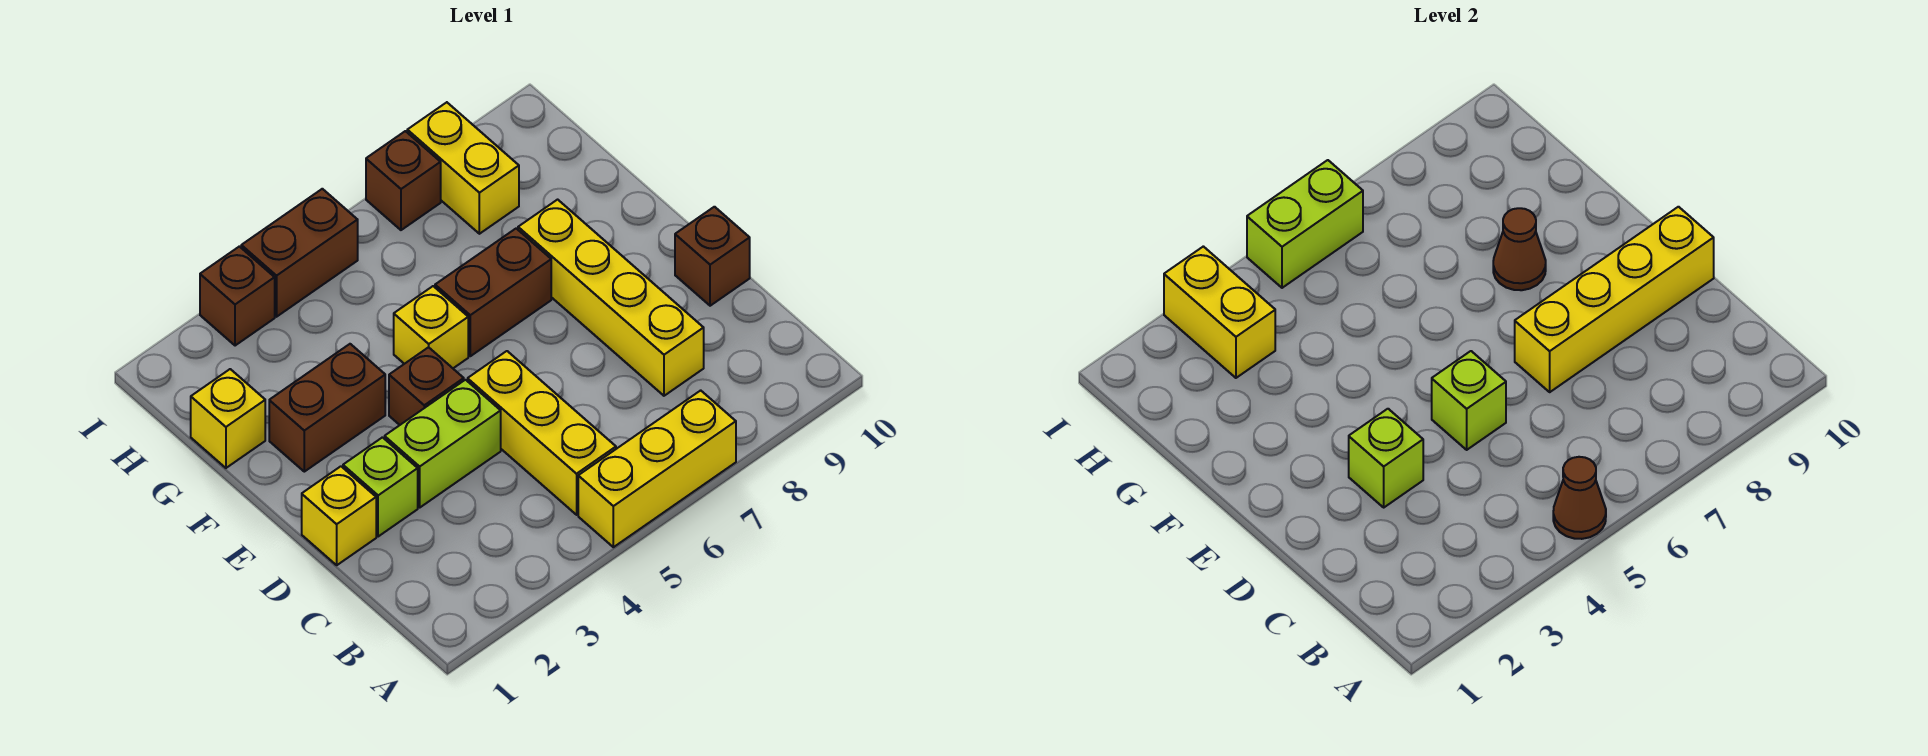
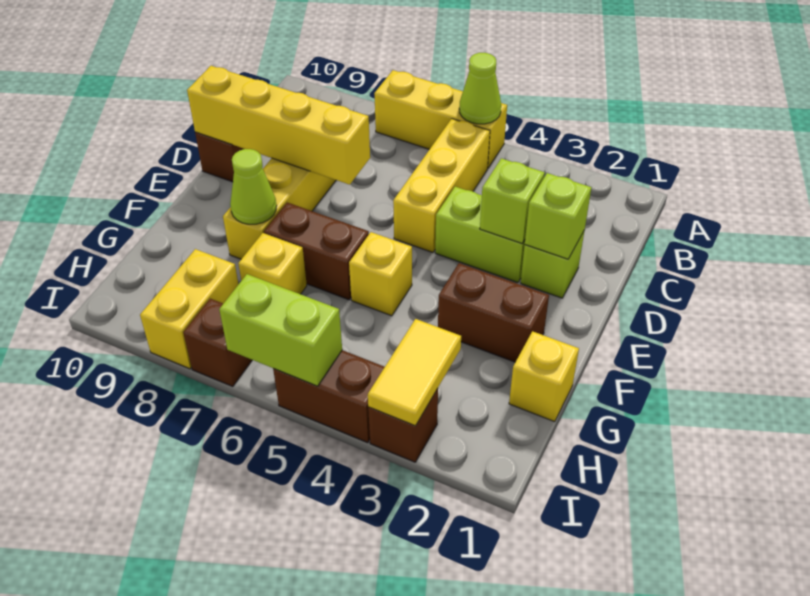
brown cone A5 level 2 -> lime cone A5 level 2
yellow brick D1 level 1 -> yellow brick G7 level 1
lime brick D5 level 2 -> lime brick D2 level 2
brown brick E4 level 1 -> none
brown cone F8 level 2 -> lime cone F8 level 2
yellow brick H3:I3 level 2 -> yellow tile H3:I3 level 2

